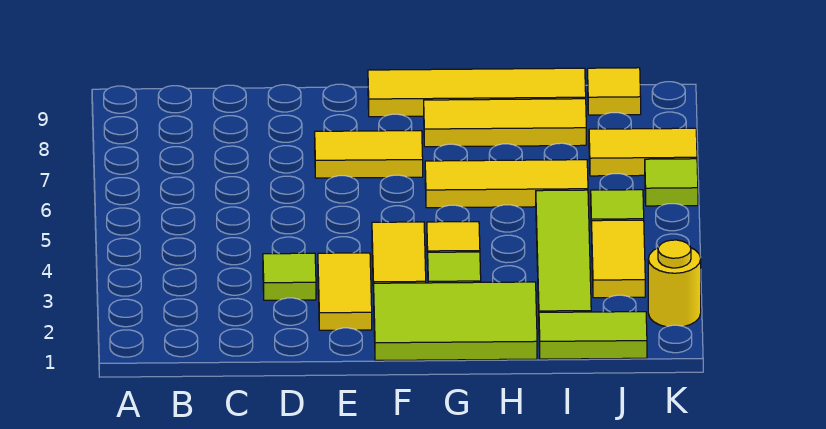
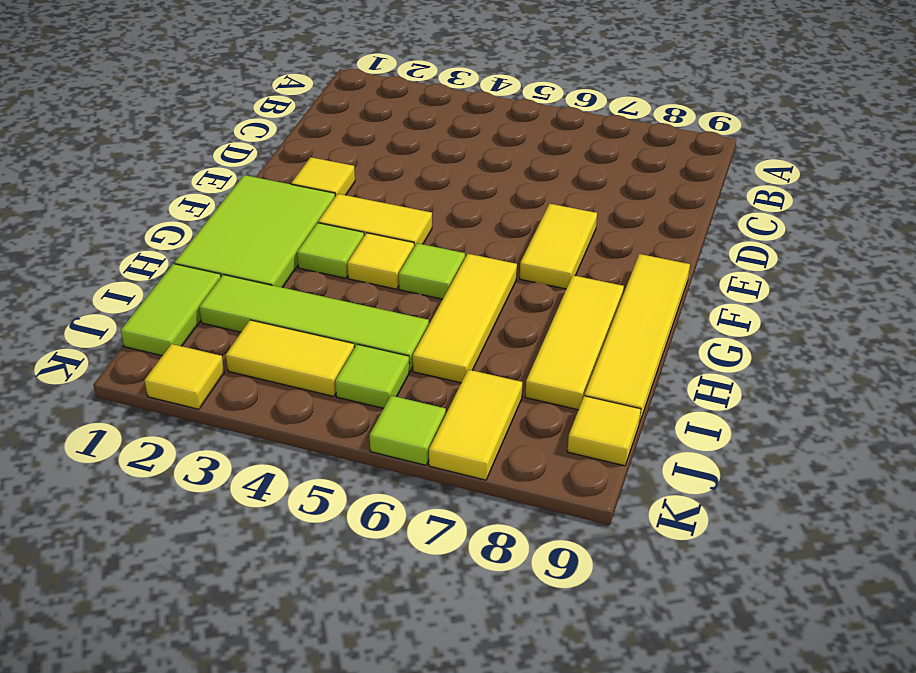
lime tile D3 level 1 -> lime tile G5 level 1
yellow tile E2:E3 level 1 -> yellow tile E2 level 1
yellow round brick K2 level 1 -> yellow tile K2 level 1

